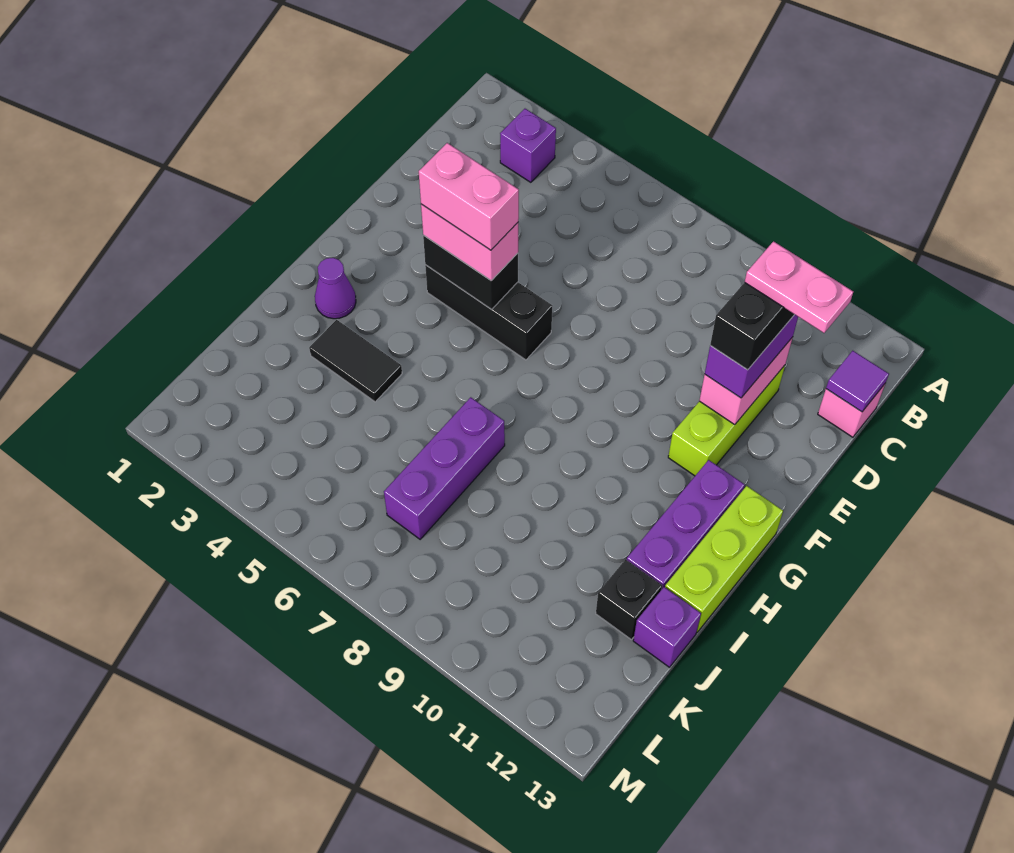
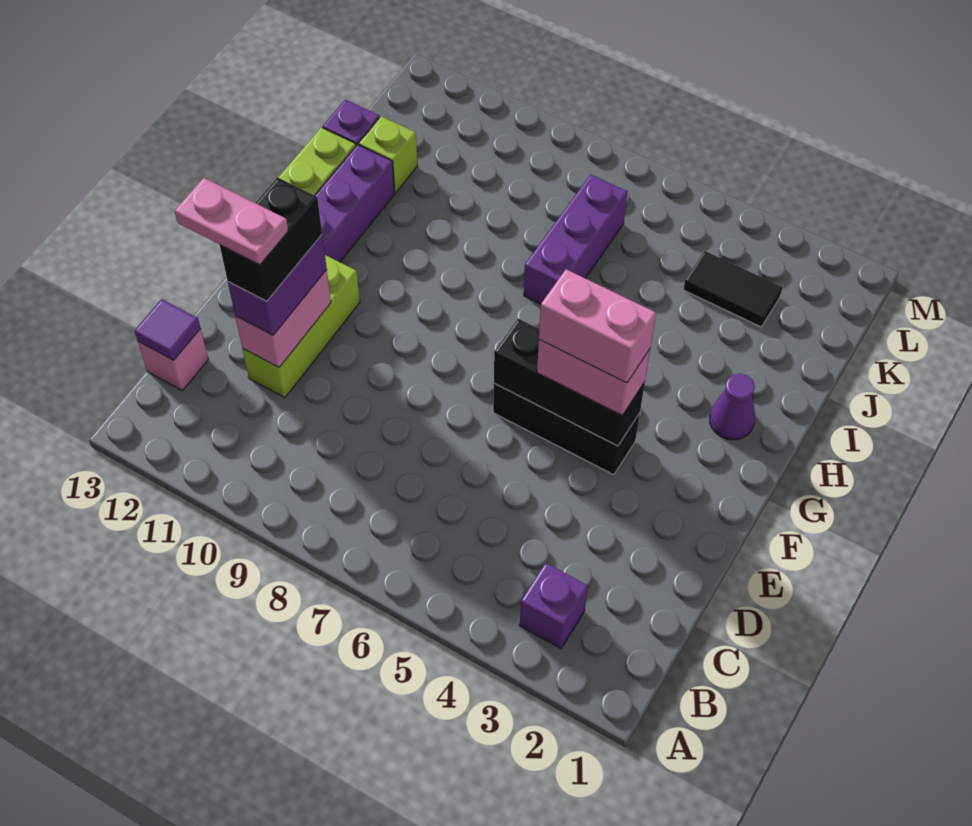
black brick F4:F5 level 2 -> black brick F4:F6 level 2
black tile I3:I4 level 1 -> black tile K3:K4 level 1
black brick J12 level 1 -> lime brick J12 level 1

